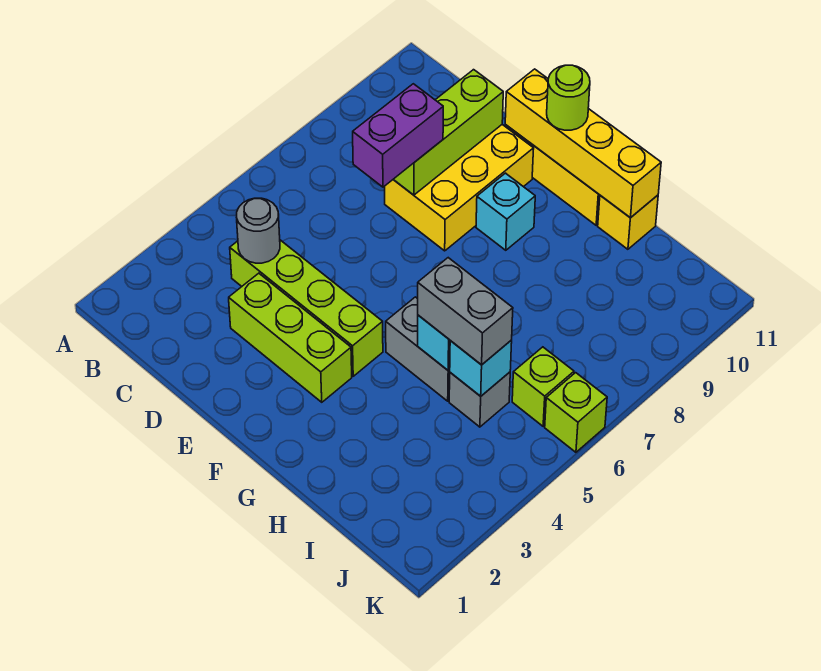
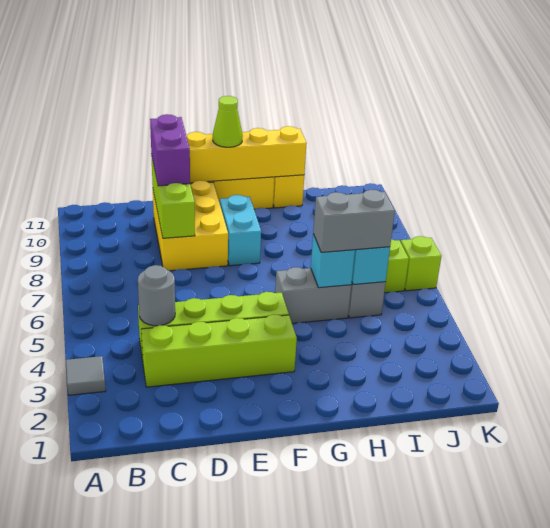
none -> grey tile A3 level 1
lime brick D3:F3 level 1 -> lime brick C3:F3 level 1
purple brick D7:D8 level 3 -> purple brick D9:D10 level 3
cyan brick F9 level 1 -> cyan brick F8:F9 level 1
lime round brick F11 level 3 -> lime cone F11 level 3

